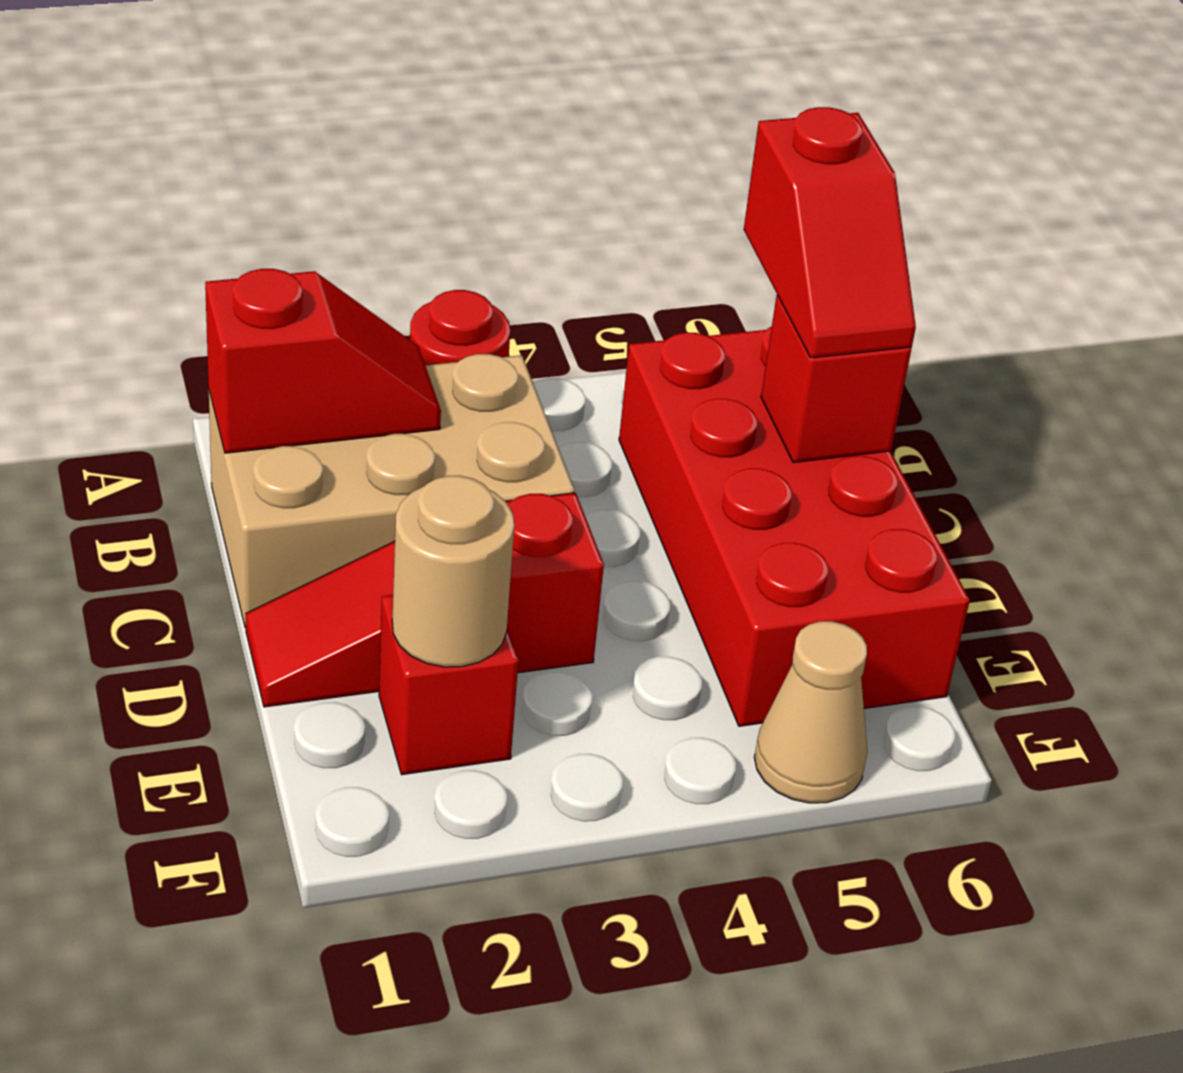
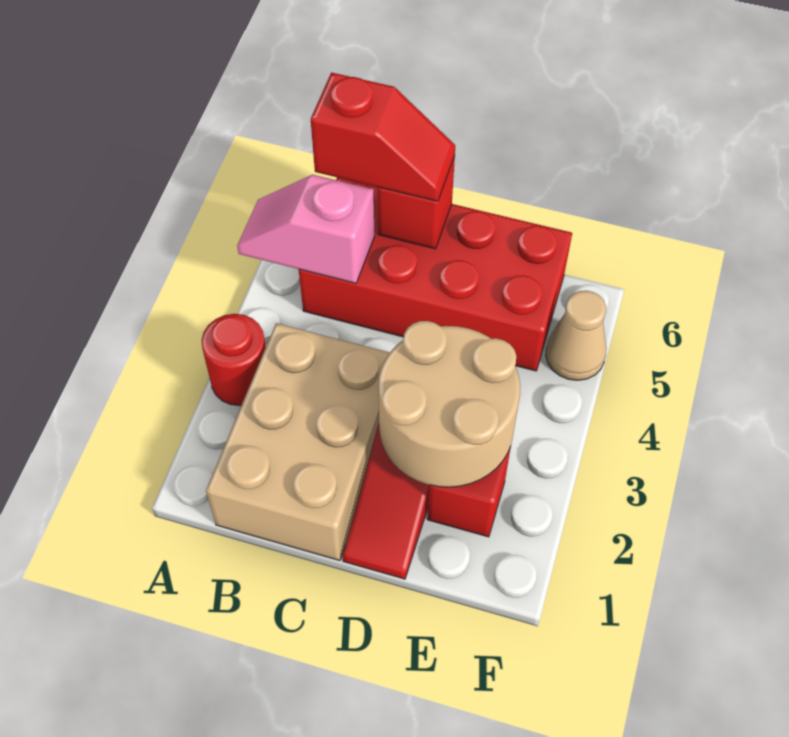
none -> pink slope A5:B5 level 2 top B
red slope B1:B2 level 2 top 1 -> none
tan round brick E2 level 2 -> tan round brick D2:E3 level 2

